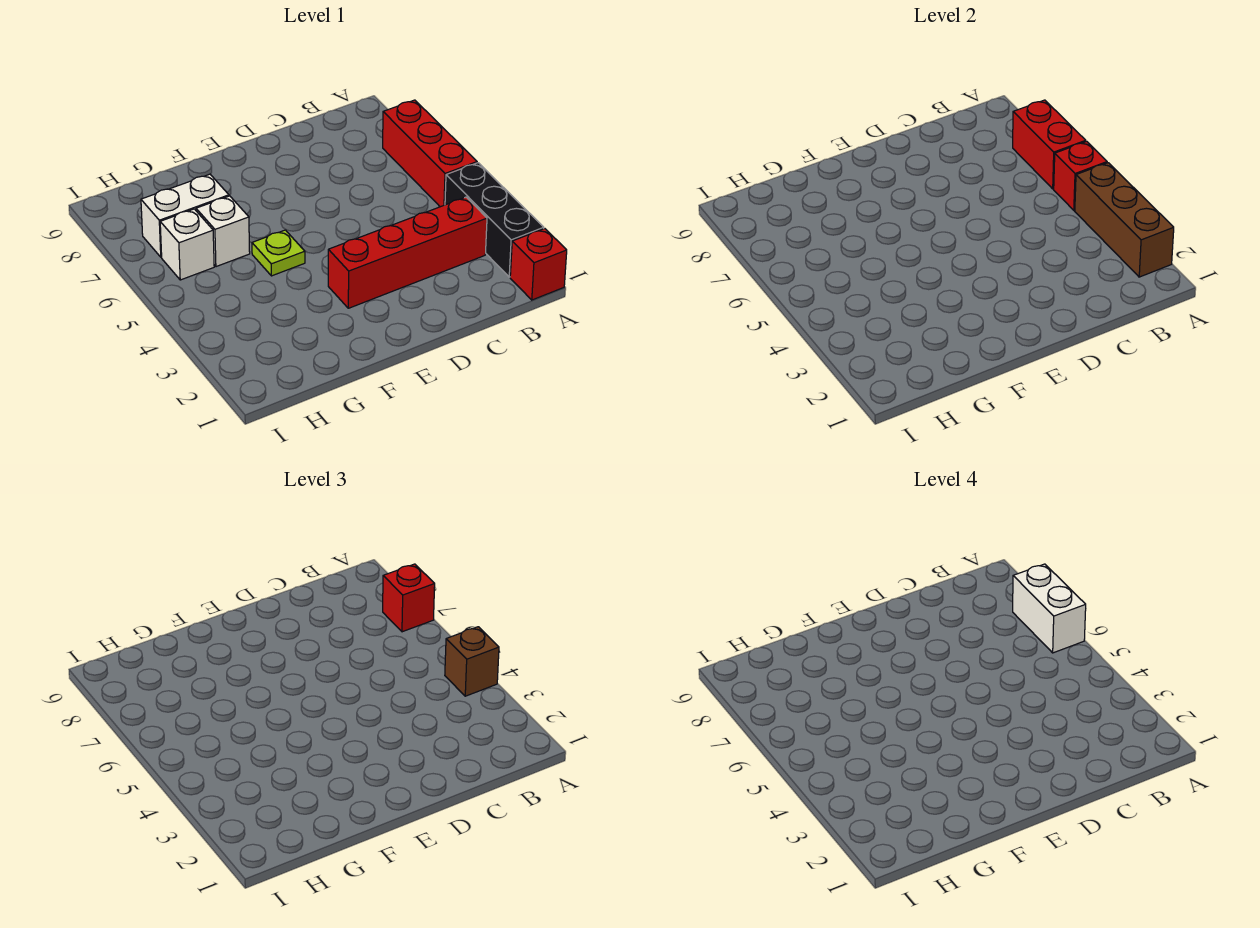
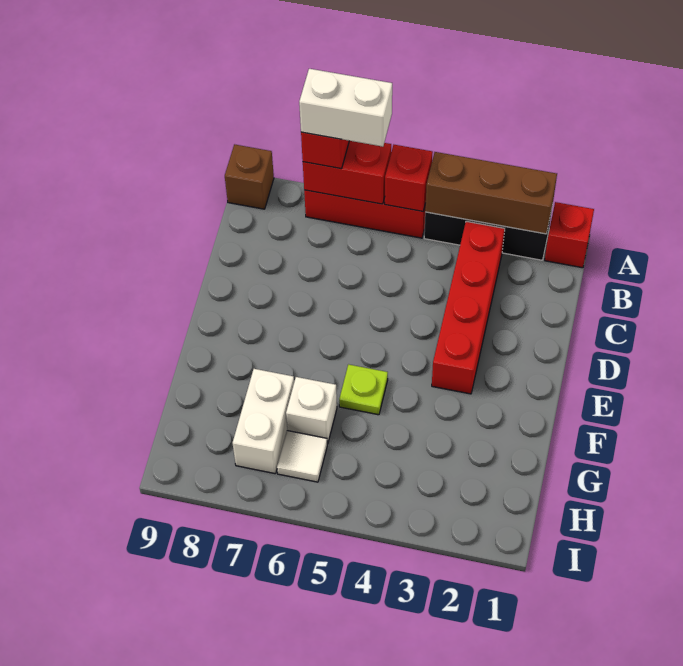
brown brick A4 level 3 -> brown brick A9 level 1
white brick H6 level 1 -> white tile H6 level 1

